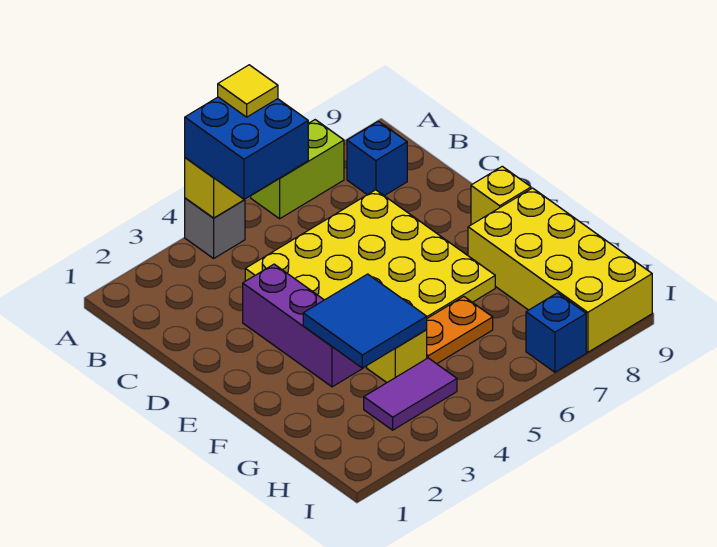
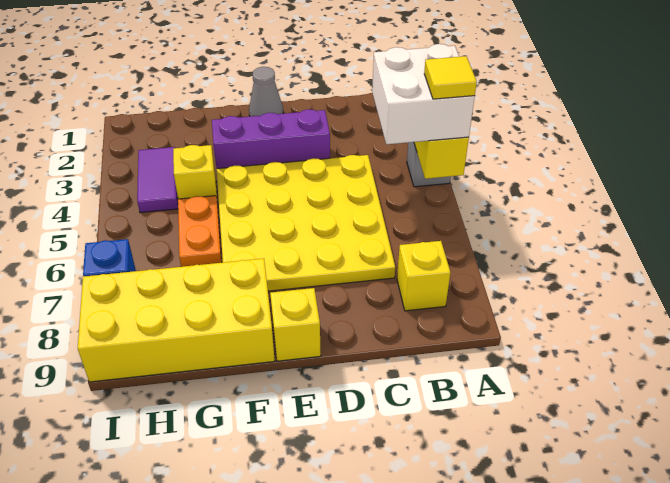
blue brick A4:B5 level 3 -> white brick A4:B5 level 3
lime brick A6:A7 level 1 -> none
blue brick B8 level 1 -> yellow brick B8 level 1
none -> grey cone E1 level 1
blue tile F3:G4 level 2 -> none

